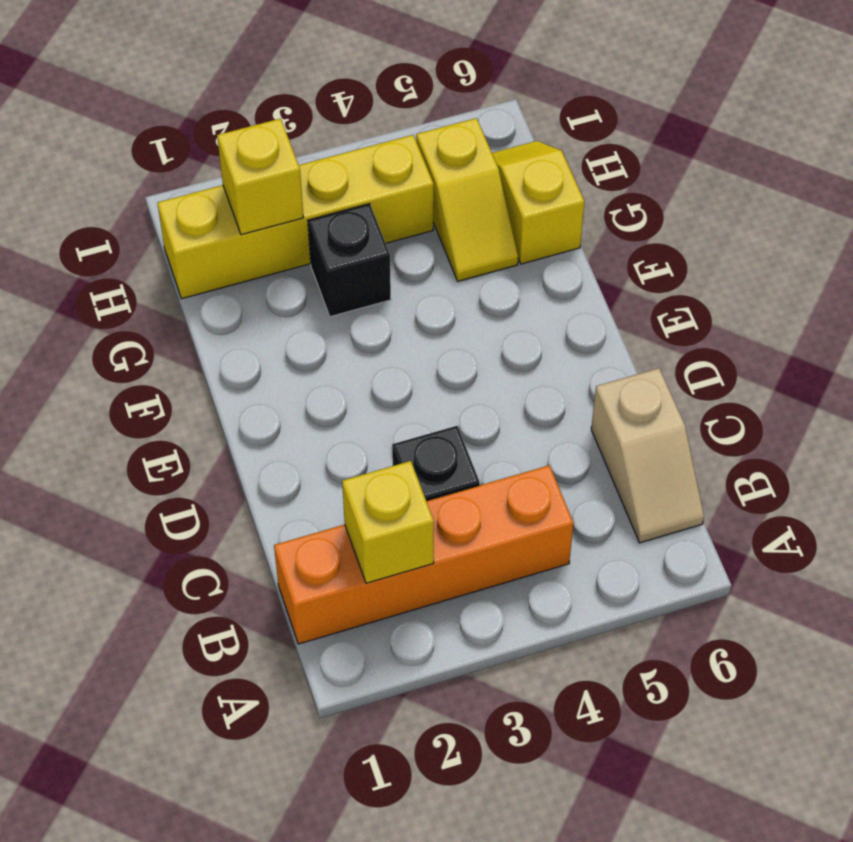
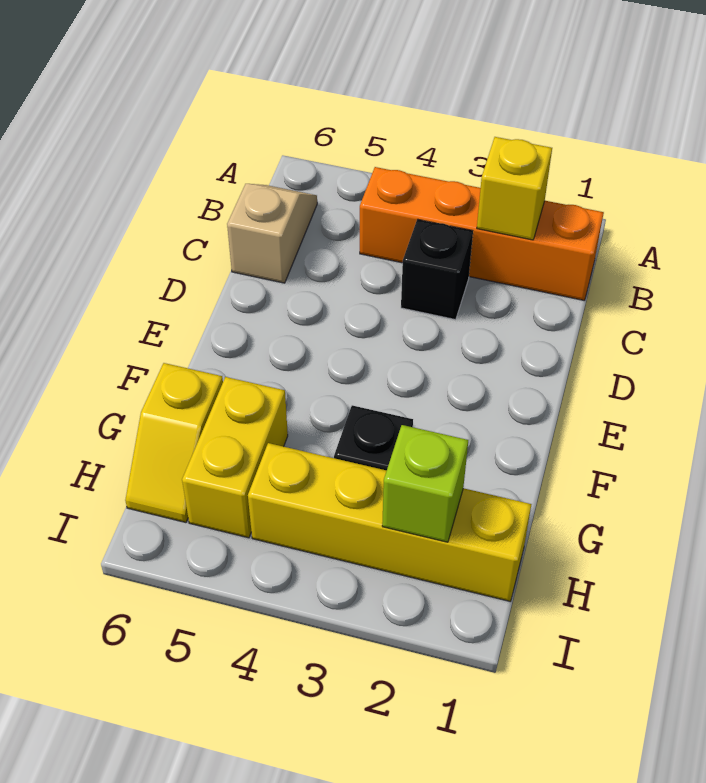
yellow slope G5:H5 level 1 top H -> yellow brick G5:H5 level 1
yellow brick H2 level 2 -> lime brick H2 level 2

